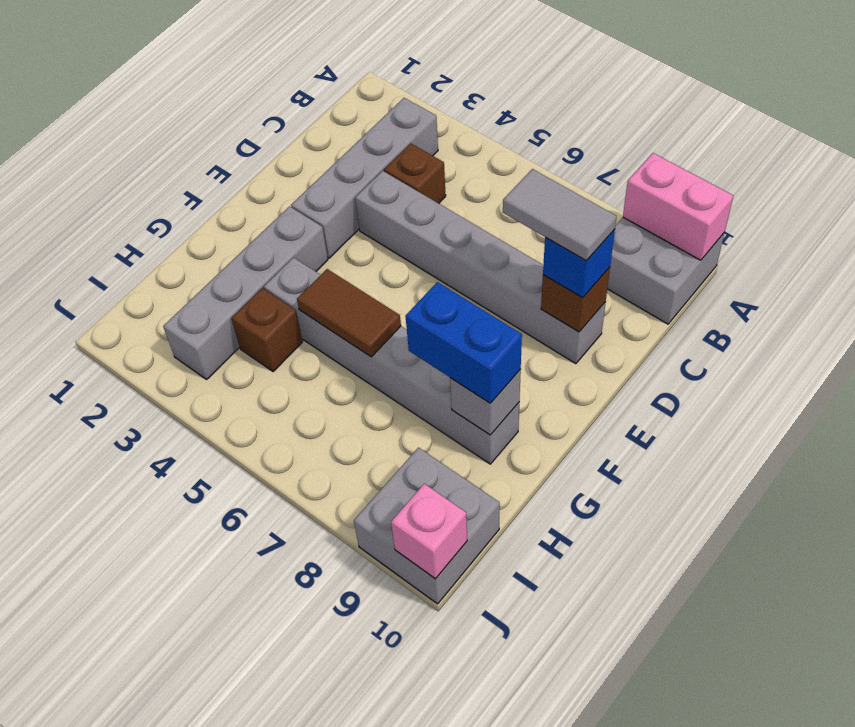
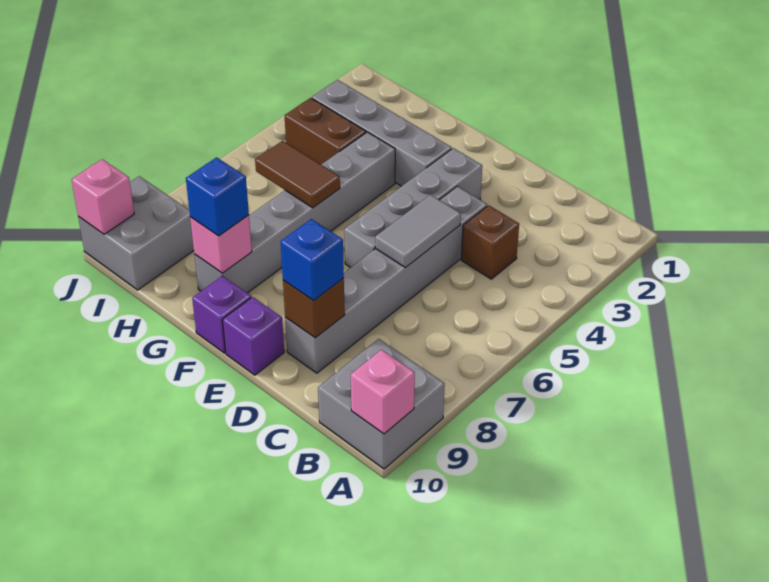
pink brick A9:A10 level 2 -> pink brick A10 level 2
grey brick B3:E3 level 1 -> grey brick E3:E6 level 1
grey tile D8:D9 level 4 -> grey tile D5:D6 level 2
none -> purple brick E10 level 1
none -> purple brick F10 level 1
brown tile G5:G6 level 2 -> brown tile G6:H6 level 2
blue brick G8:G9 level 3 -> blue brick G9 level 3
grey brick G9 level 2 -> pink brick G9 level 2
brown brick H4 level 1 -> brown brick H4:I4 level 1

